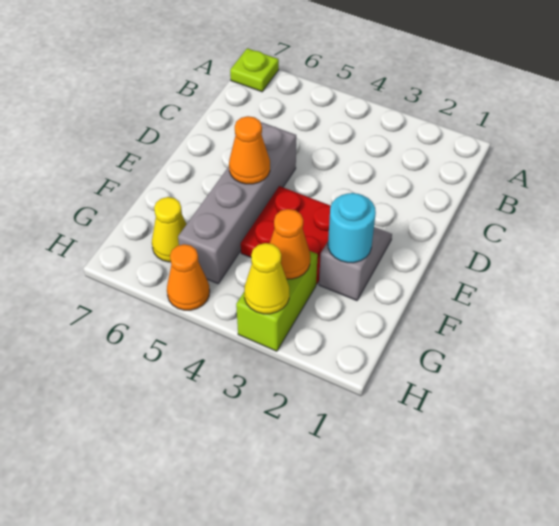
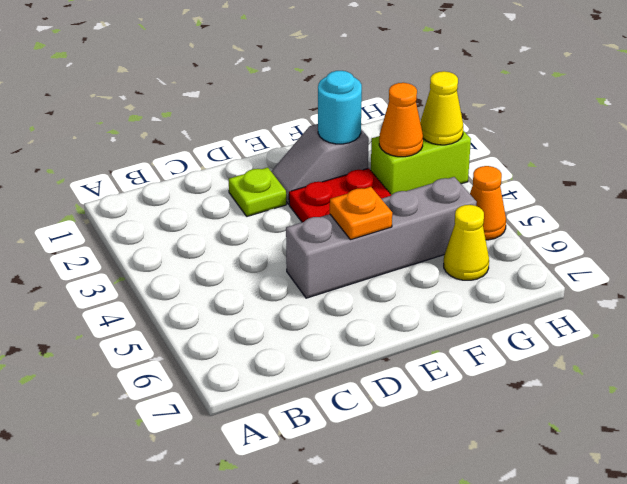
lime plate A7 level 1 -> lime plate D2 level 1
orange cone E5 level 2 -> orange plate E5 level 2

